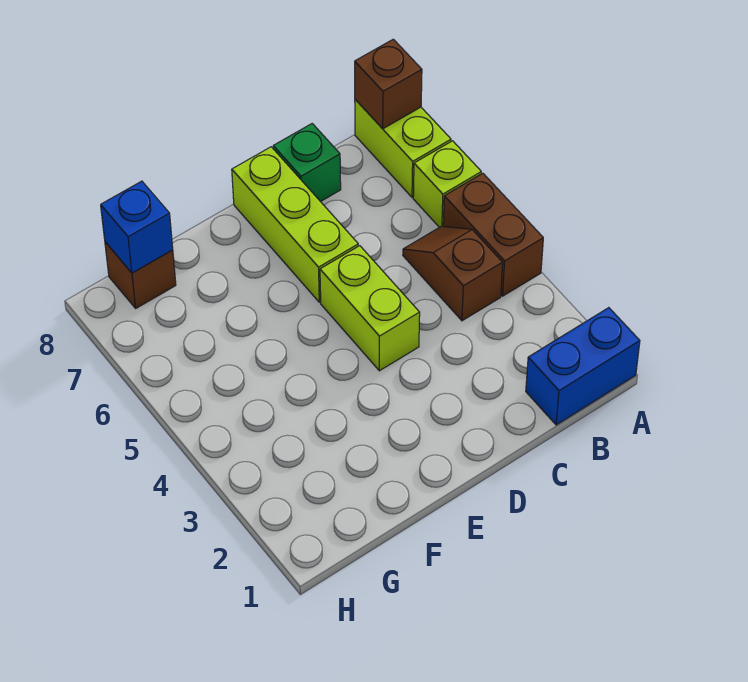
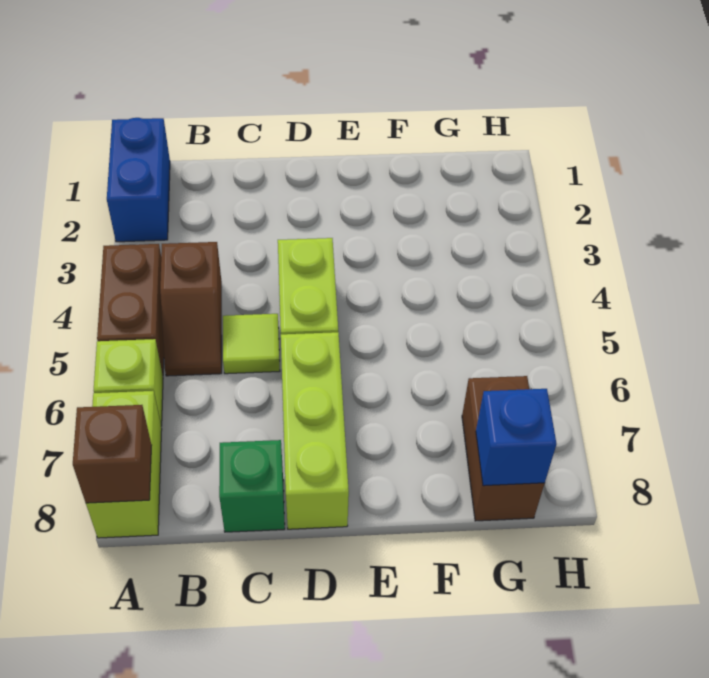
blue brick A1:B1 level 1 -> blue brick A1:A2 level 1
none -> lime tile C5 level 1
brown brick G8 level 1 -> brown brick G7:G8 level 1

